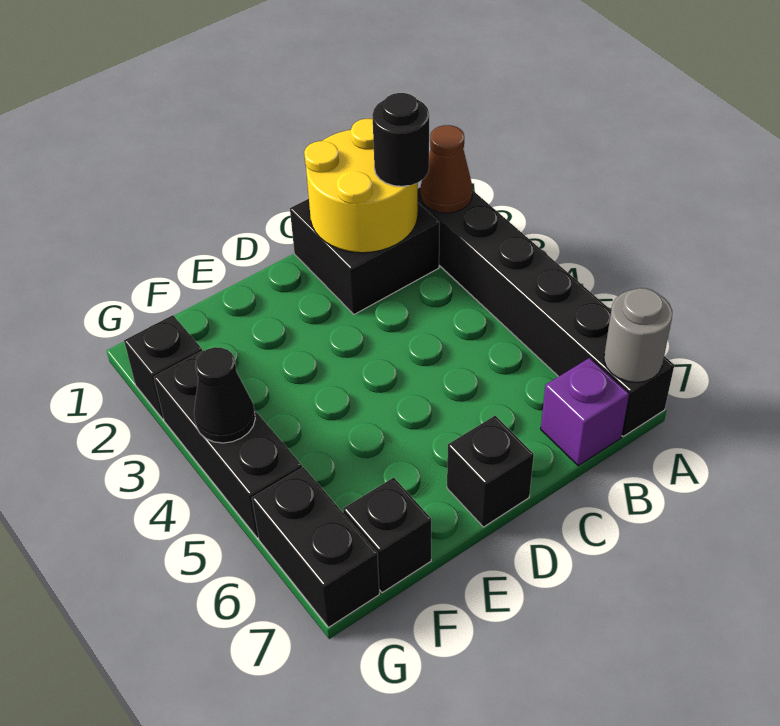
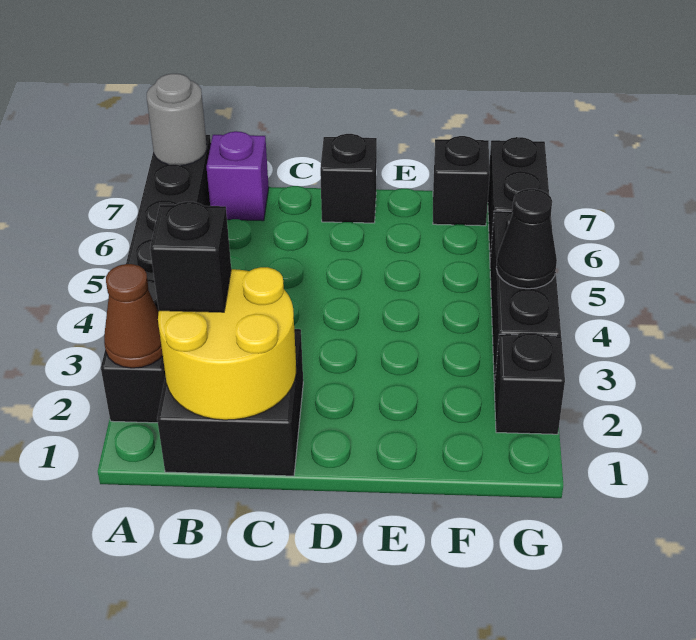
black round brick B2 level 3 -> black brick B2 level 3

